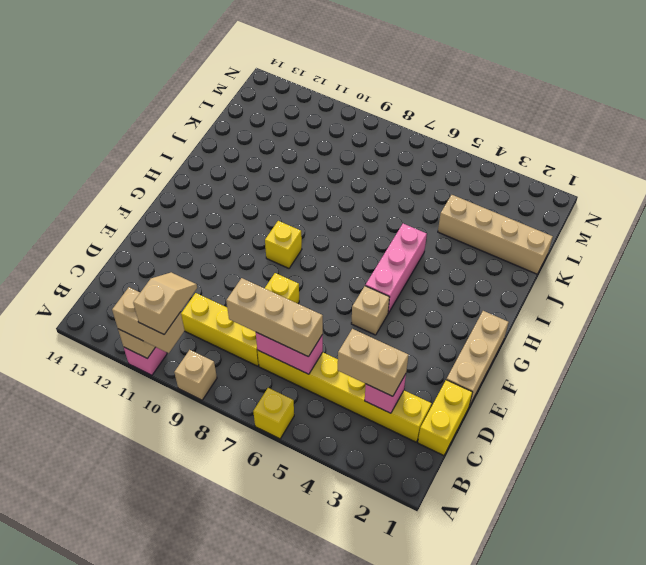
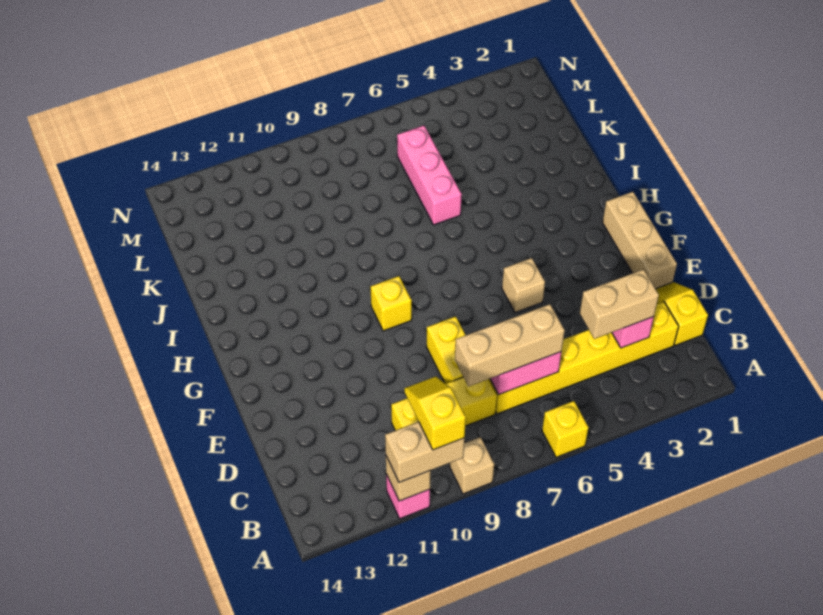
tan slope A10:B10 level 4 top A -> yellow slope A10:B10 level 4 top A
yellow brick C1:D1 level 1 -> yellow slope C1:D1 level 1 top C
pink brick G5:I5 level 1 -> pink brick J6:L6 level 1
tan brick K1:K4 level 1 -> none

